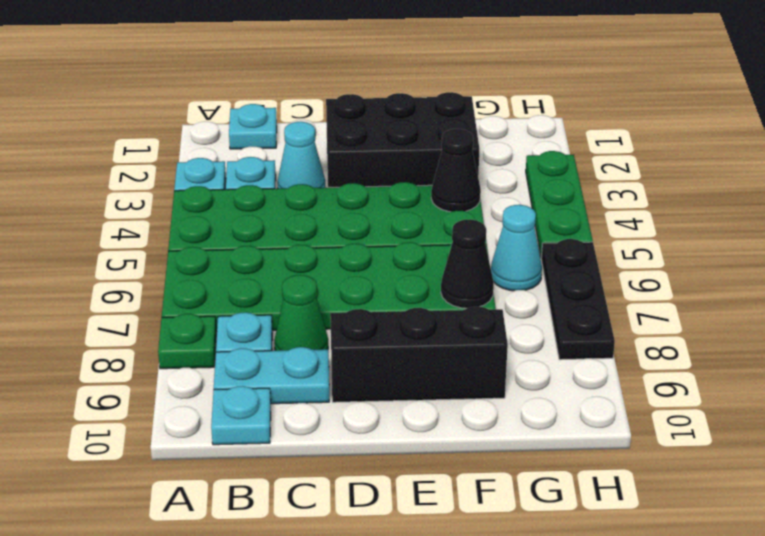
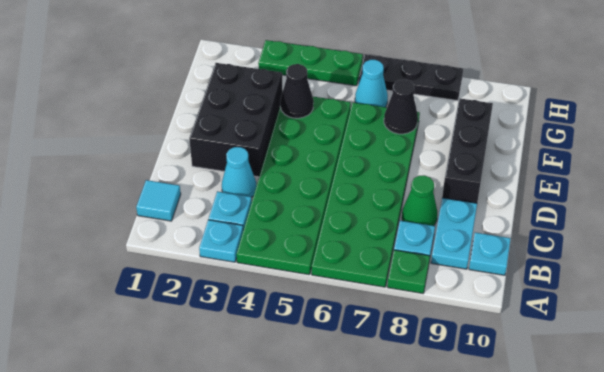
cyan plate B1 level 1 -> cyan tile B1 level 1

